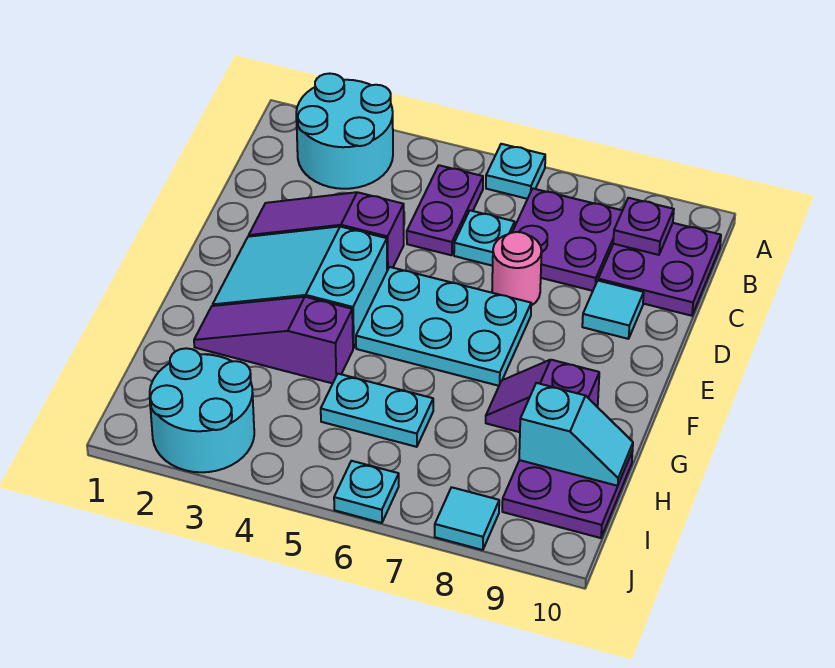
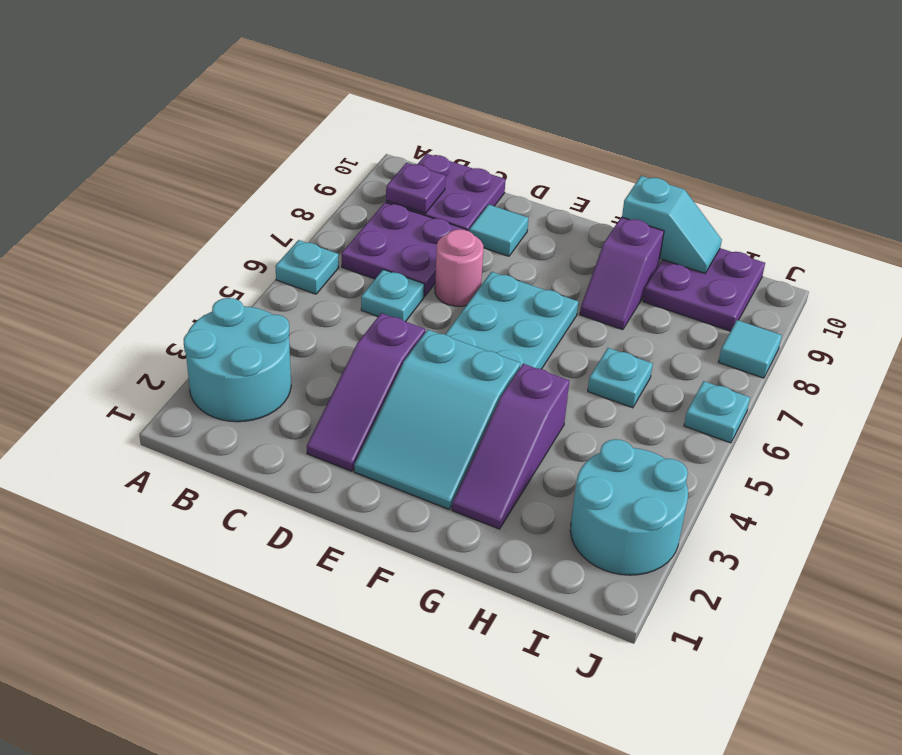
purple plate B5:C5 level 1 -> none
cyan plate H5:H6 level 1 -> cyan plate H6 level 1
cyan slope H9:H10 level 2 top 9 -> cyan slope G10:H10 level 2 top G

